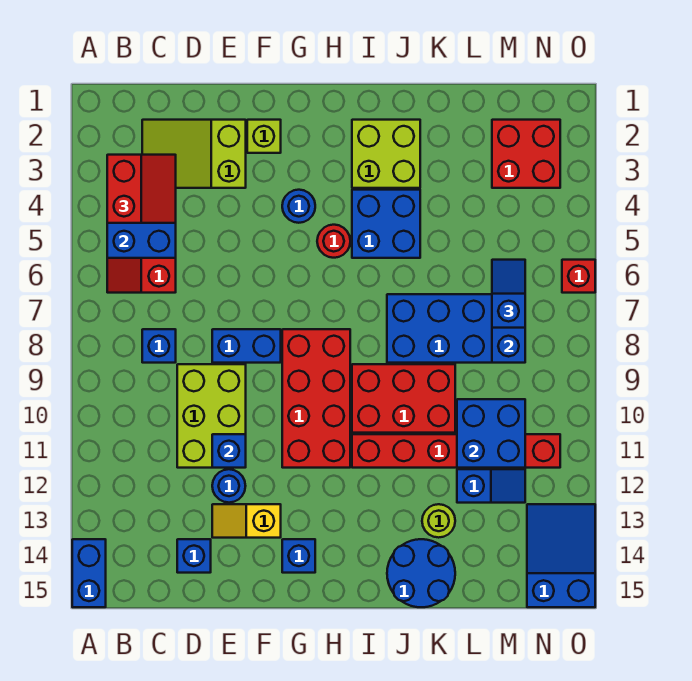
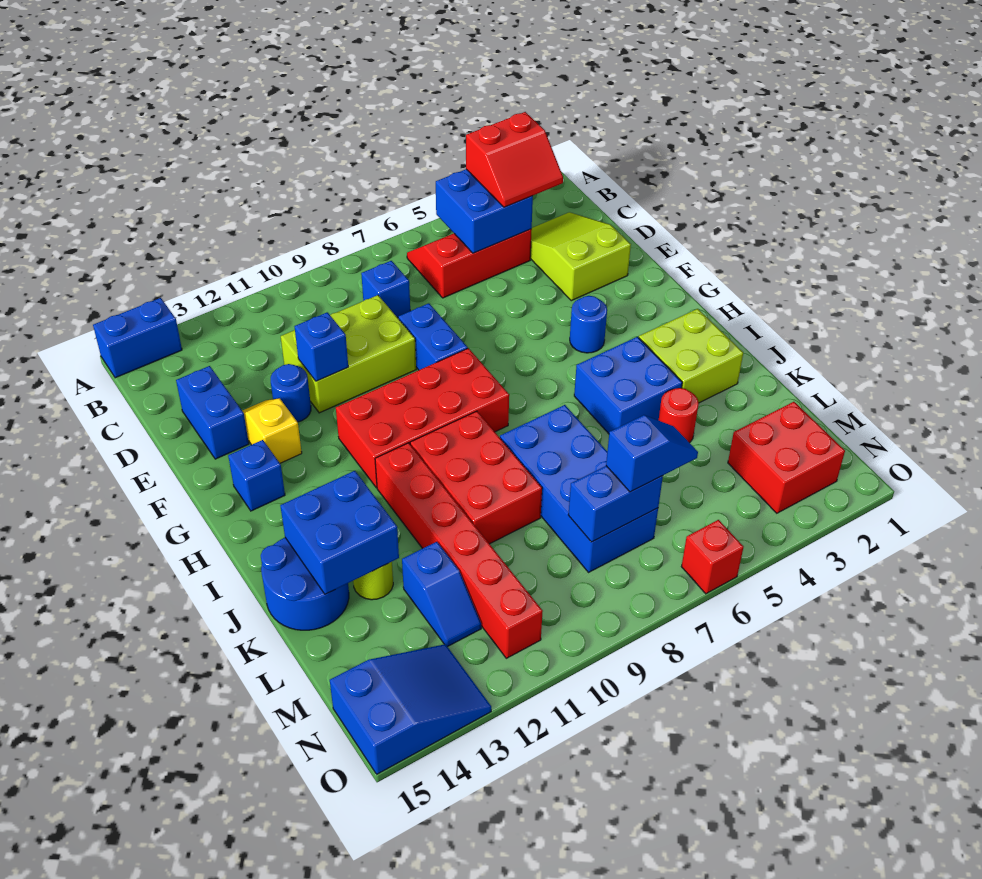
blue brick D14 level 1 -> blue brick D14:E14 level 1
lime brick F2 level 1 -> none
red round brick H5 level 1 -> red round brick K4 level 1
blue brick L10:M11 level 2 -> blue brick J13:K14 level 2

